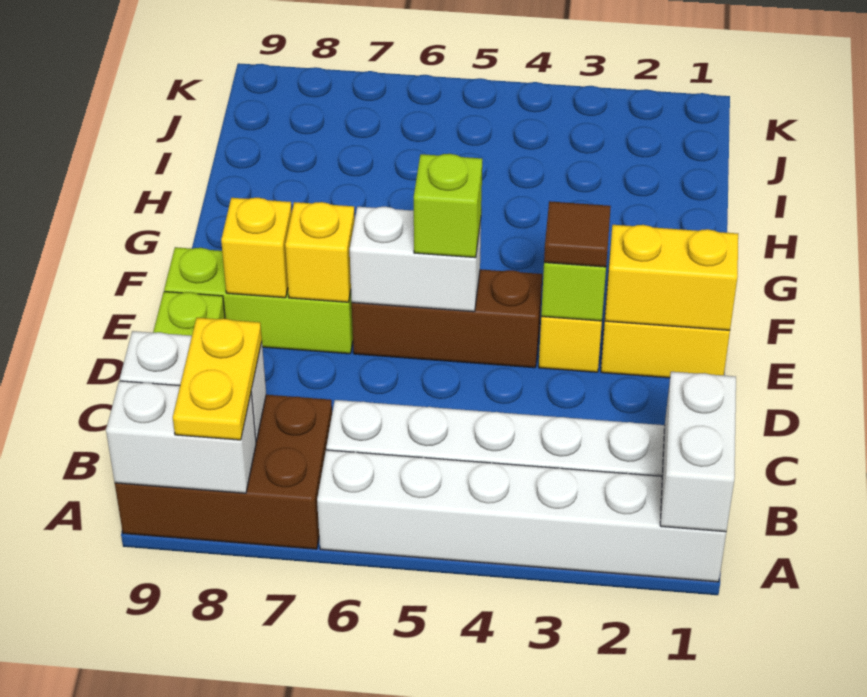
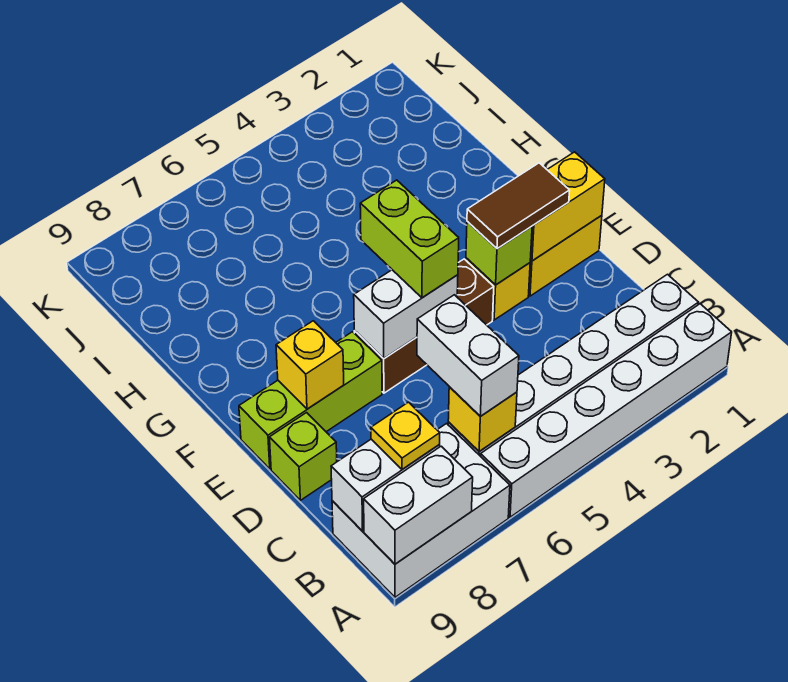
white brick A1:B1 level 2 -> white brick B6:C6 level 3
brown brick A7:B9 level 1 -> white brick A7:B9 level 1
yellow plate A8:B8 level 3 -> yellow plate B8 level 3
brown tile E3 level 3 -> brown tile E2:E3 level 3
lime brick E5 level 3 -> lime brick E5:F5 level 3
yellow brick E7 level 2 -> yellow brick B6 level 2

